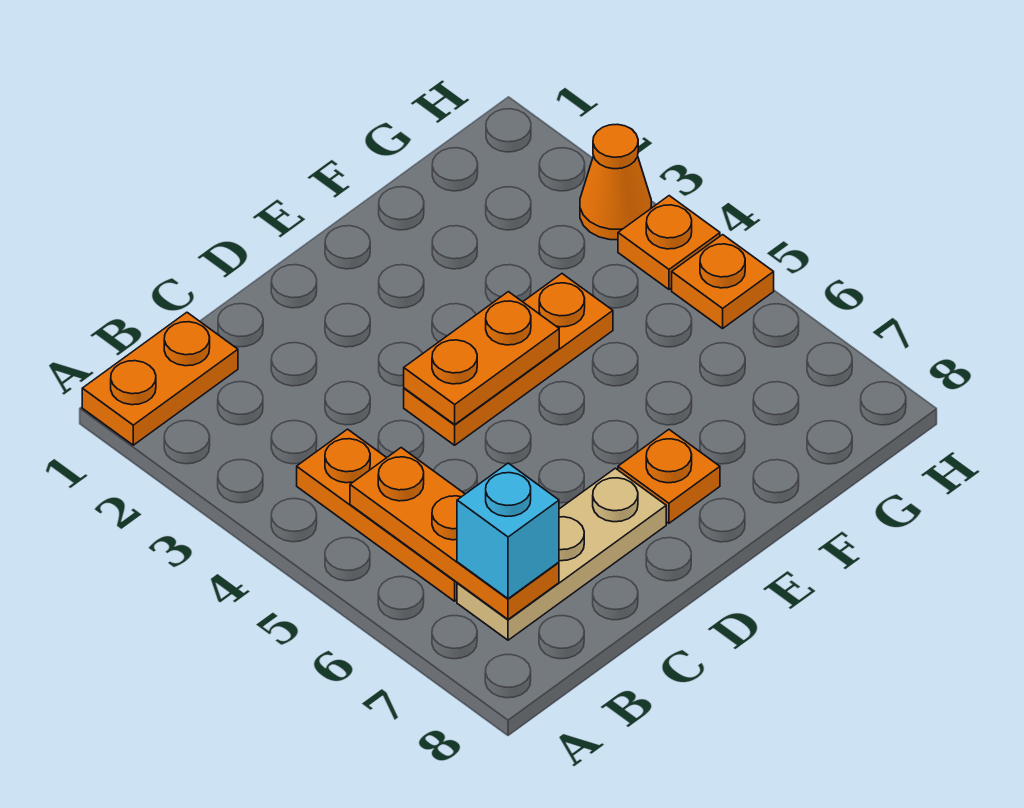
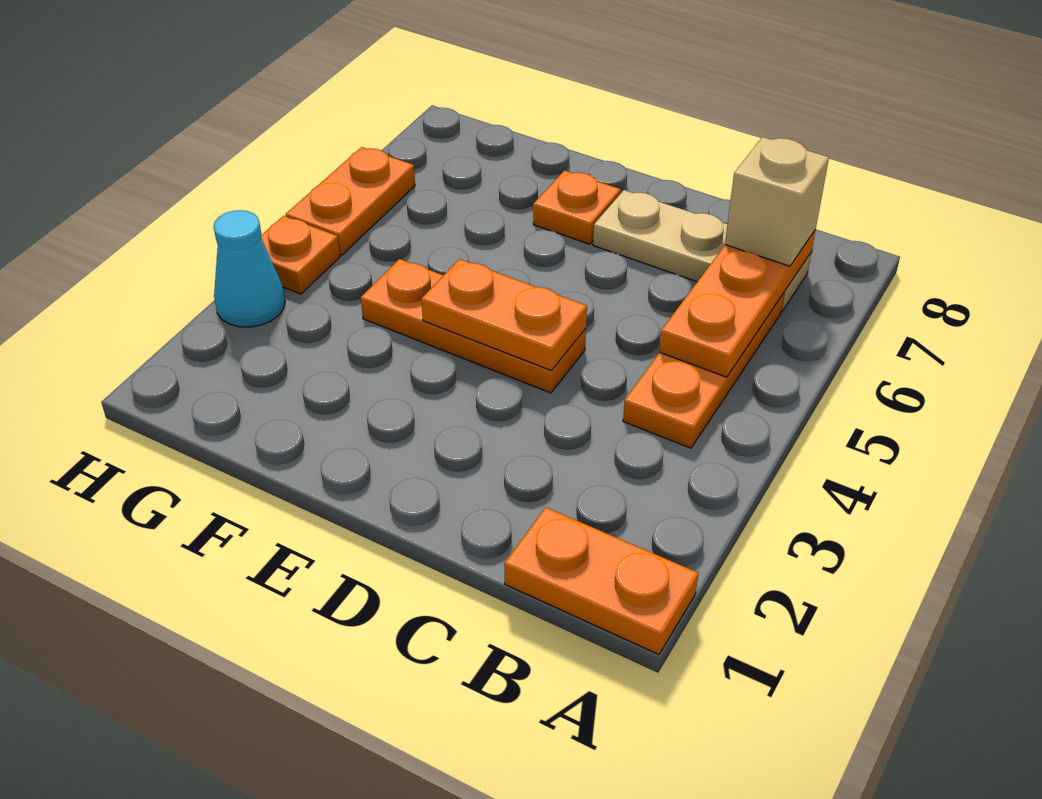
cyan brick B7 level 3 -> tan brick B7 level 3
orange cone H3 level 1 -> cyan cone H3 level 1
orange plate H5 level 1 -> orange plate H5:H6 level 1

